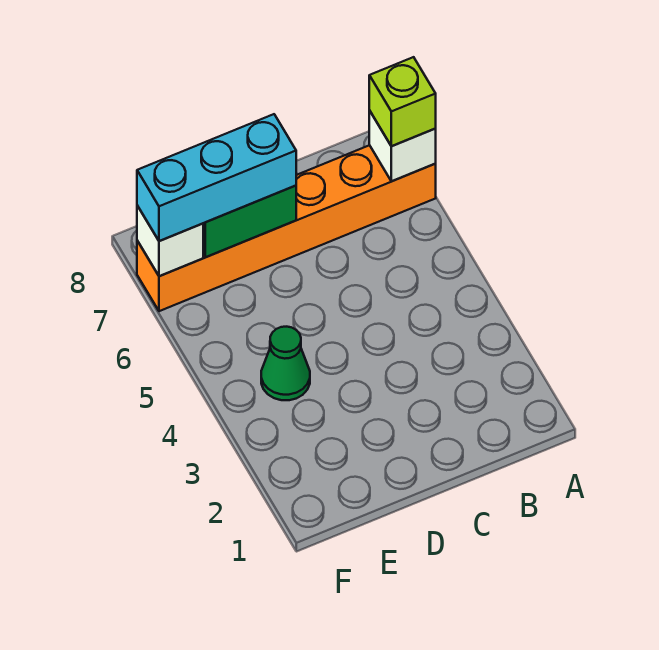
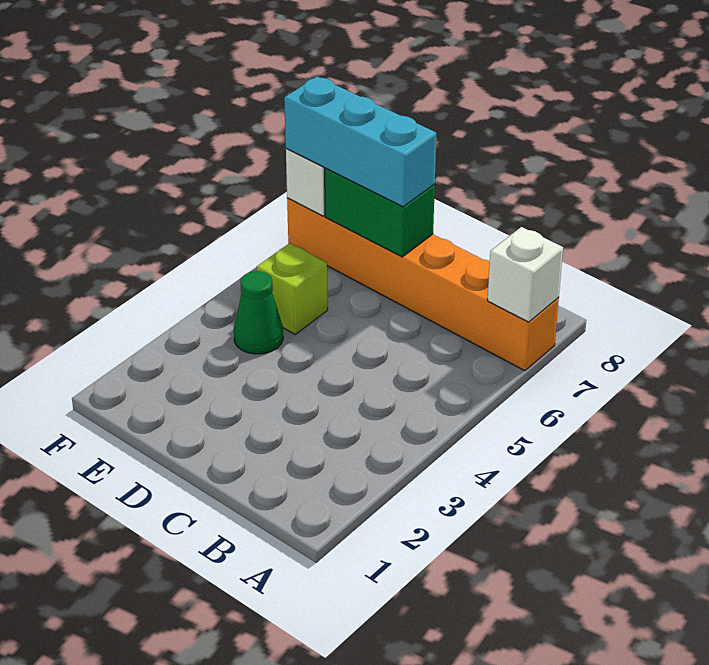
lime brick A7 level 3 -> lime brick E5 level 1

